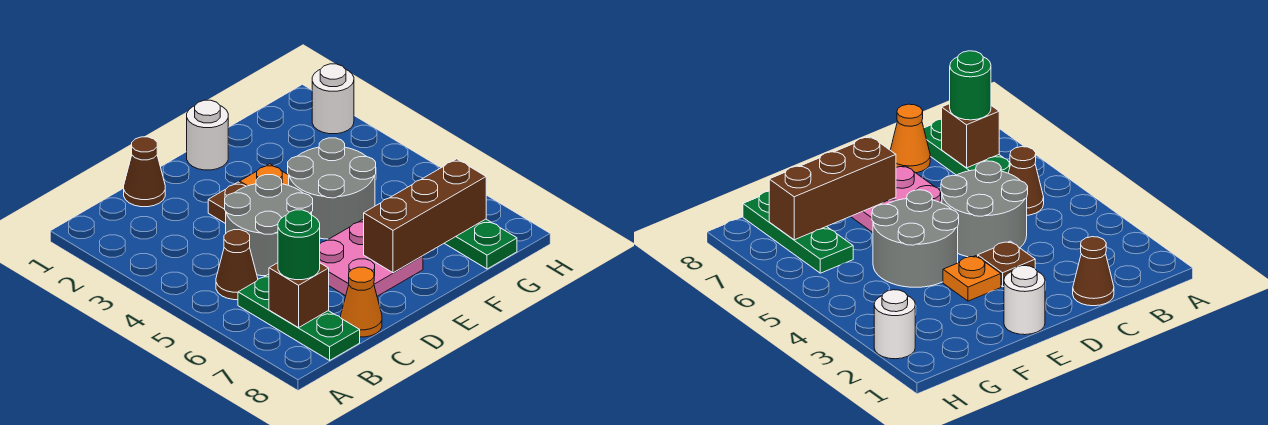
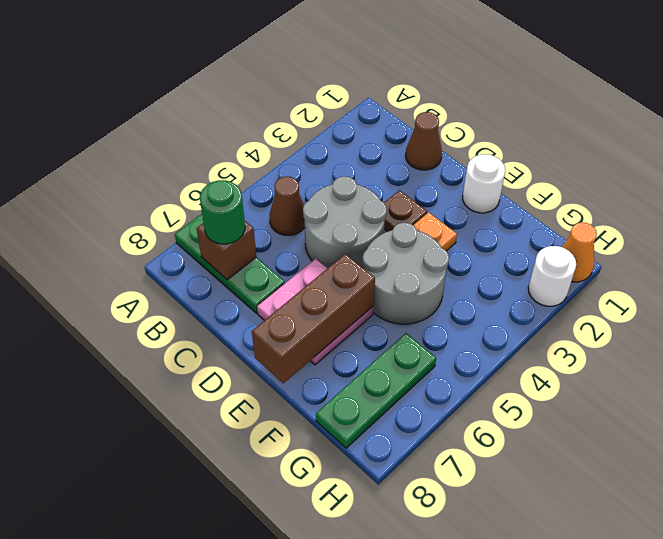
green plate B6:B8 level 1 -> green plate A7:C7 level 1
orange cone C8 level 1 -> orange cone H1 level 1
brown brick E7:G7 level 2 -> brown brick E6:E8 level 2

